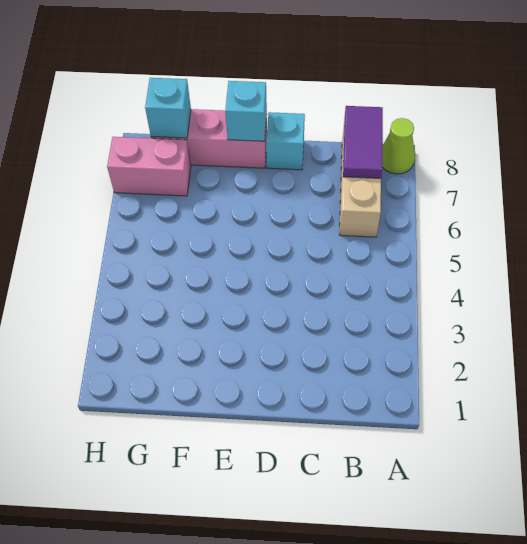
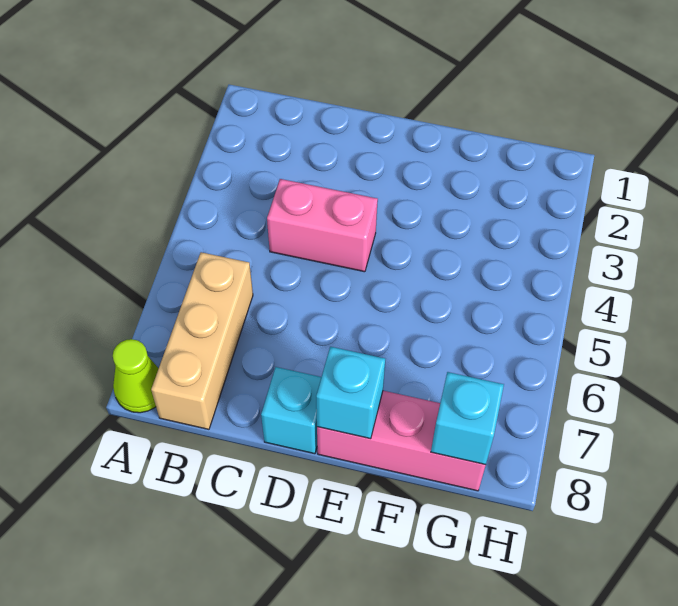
purple tile B7:B8 level 2 -> none
pink brick G7:H7 level 1 -> pink brick C4:D4 level 1

